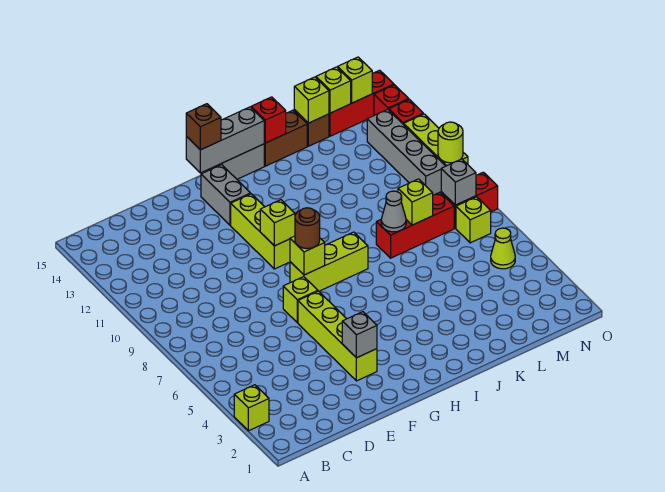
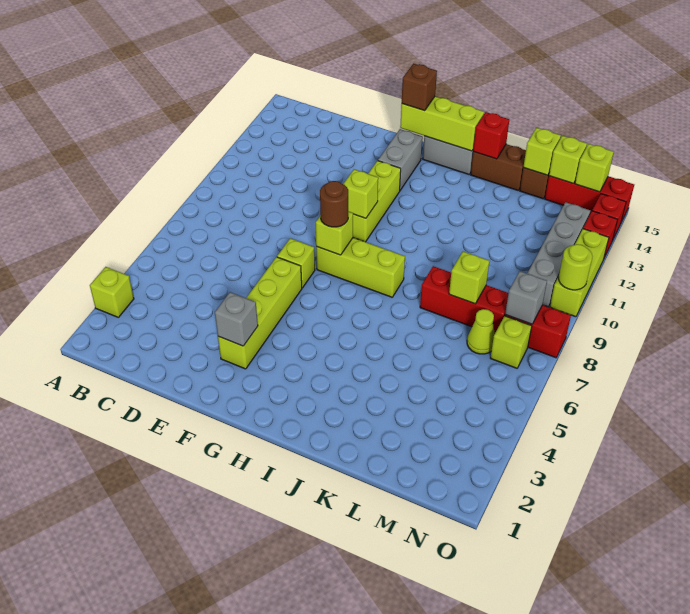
grey brick G15:I15 level 2 -> lime brick G15:I15 level 2
grey cone K8 level 2 -> none
lime cone N5 level 1 -> lime cone M7 level 1

